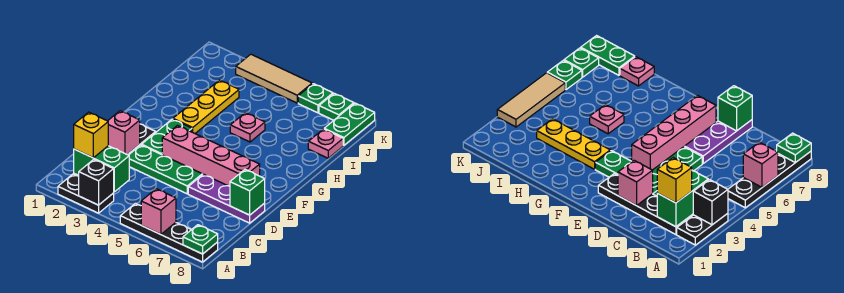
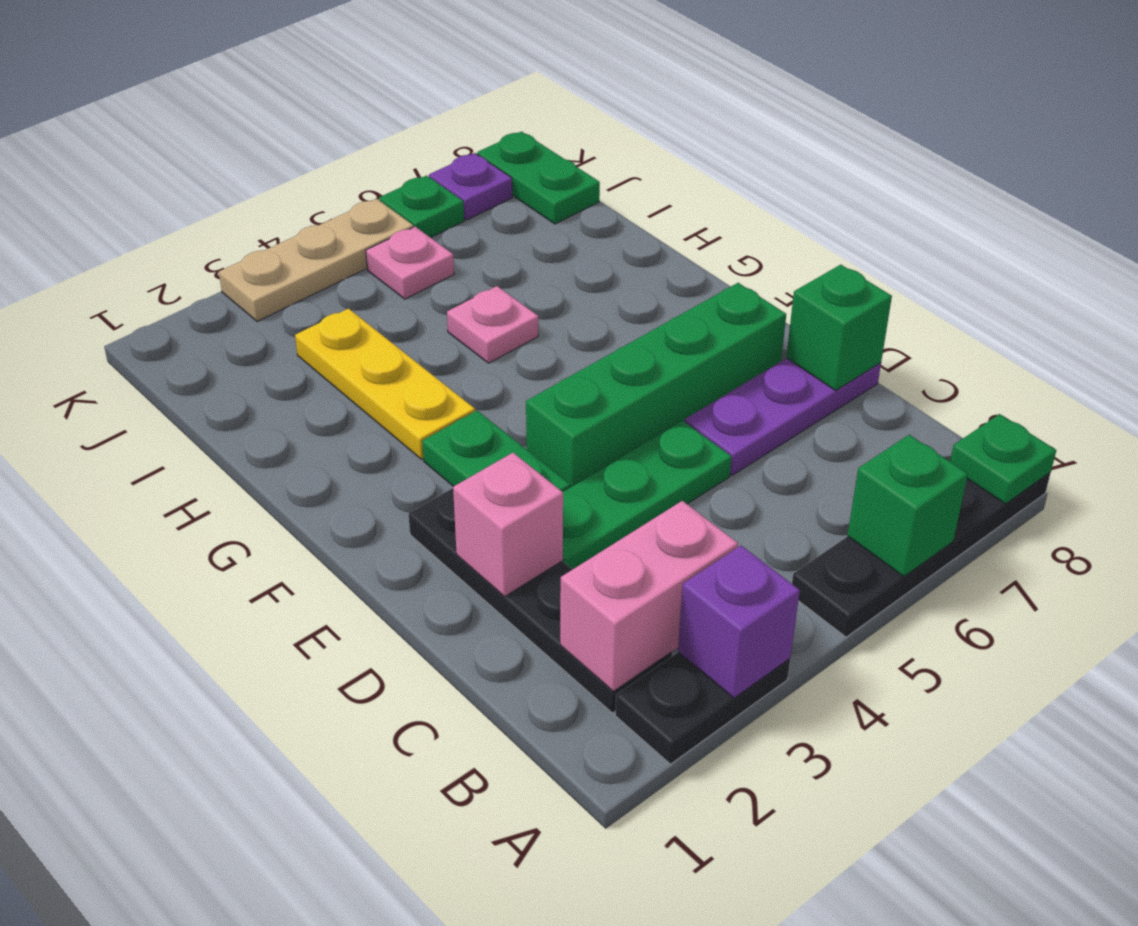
black brick A3 level 2 -> purple brick A3 level 2
pink brick A6 level 2 -> green brick A6 level 2
green brick B2:B3 level 2 -> pink brick B2:B3 level 2
yellow brick B2 level 3 -> none
pink brick E4:E7 level 1 -> green brick E4:E7 level 1
pink plate I8 level 1 -> pink plate J5 level 1
tan tile K3:K5 level 1 -> tan plate K3:K5 level 1
green plate K7 level 1 -> purple plate K7 level 1

